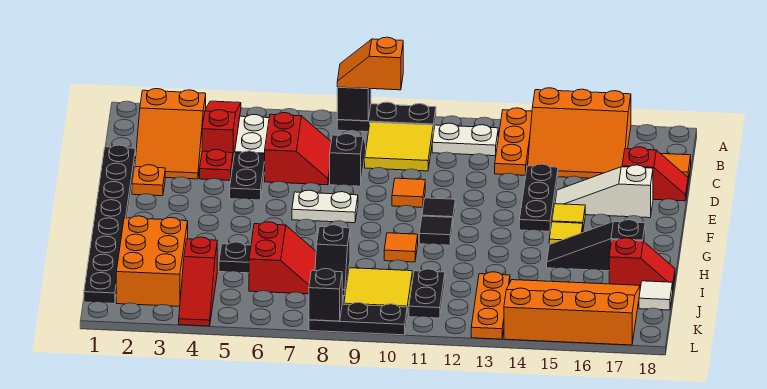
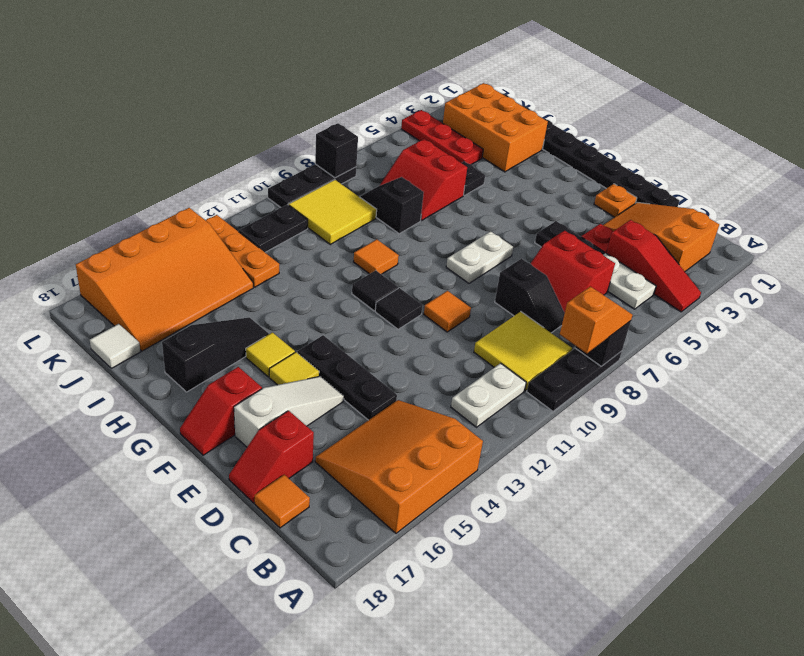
orange plate A13:C13 level 1 -> none
red slope I17:I18 level 1 top 17 -> red slope F17:F18 level 1 top 17
red slope J4:L4 level 1 top J -> red plate J4:L4 level 1
black plate J11:K11 level 1 -> black plate K11:K12 level 1

